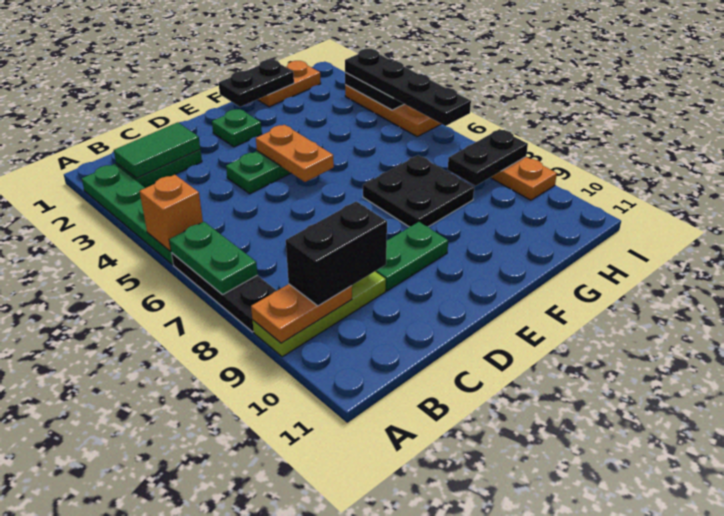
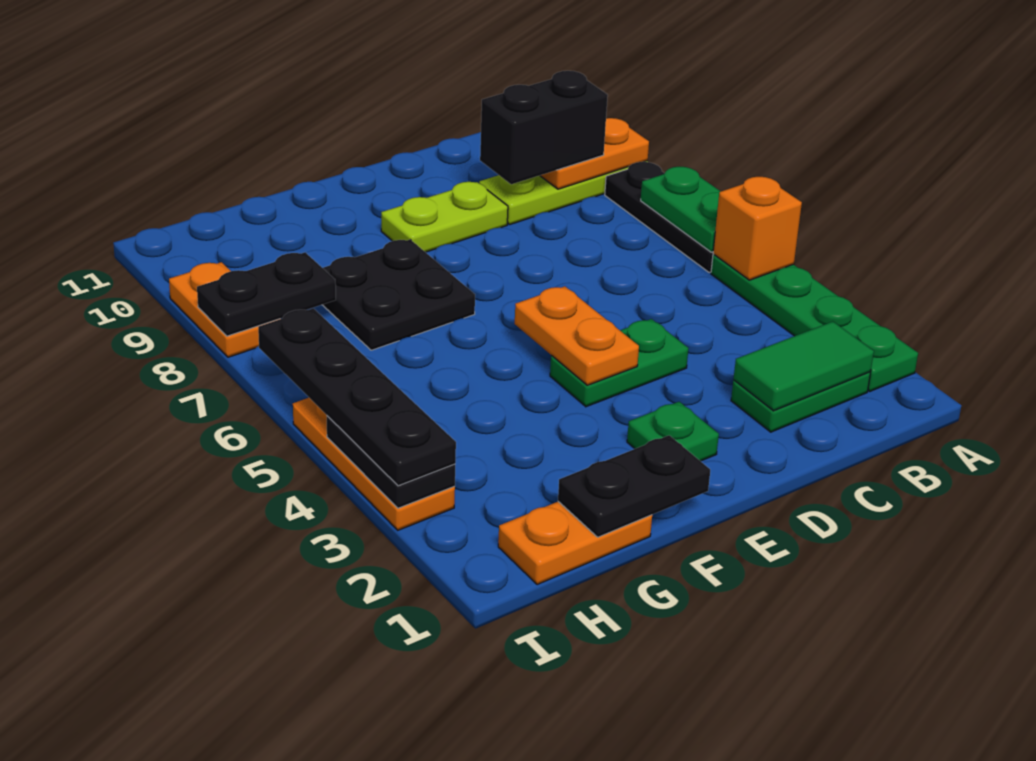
green plate D9:E9 level 1 -> lime plate D9:E9 level 1

